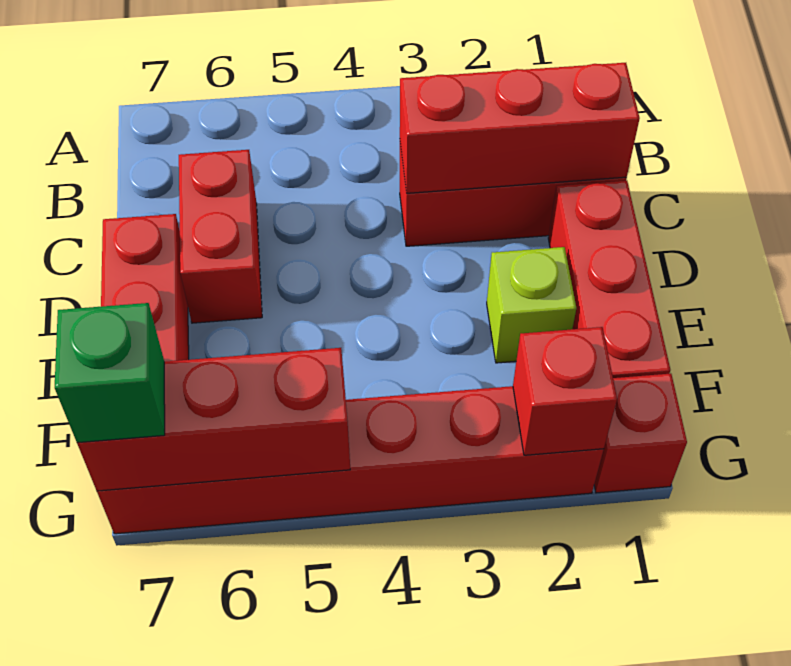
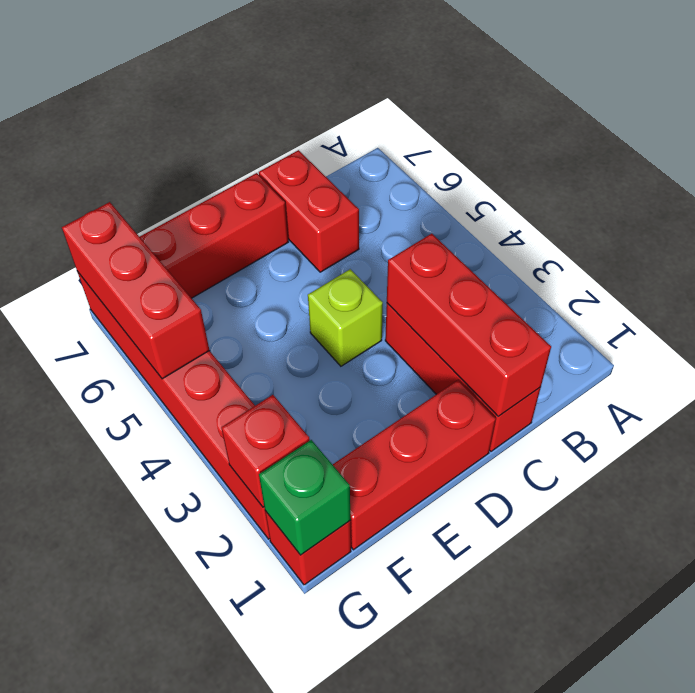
red brick C6:D6 level 1 -> red brick C6:C7 level 1
lime brick E2 level 1 -> lime brick D4 level 1
green brick G7 level 3 -> green brick G1 level 2

